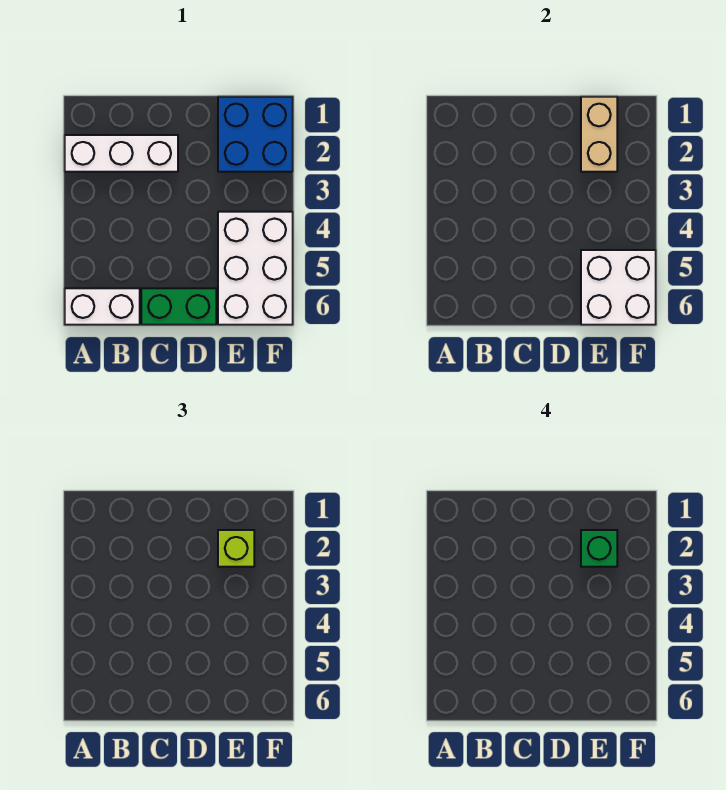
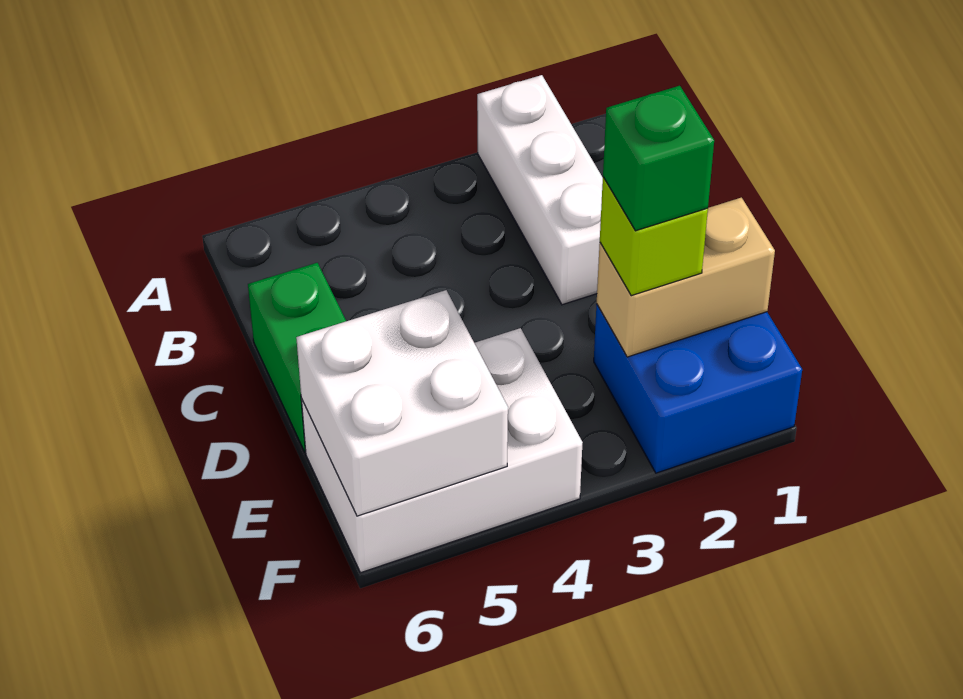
white brick A6:B6 level 1 -> none

